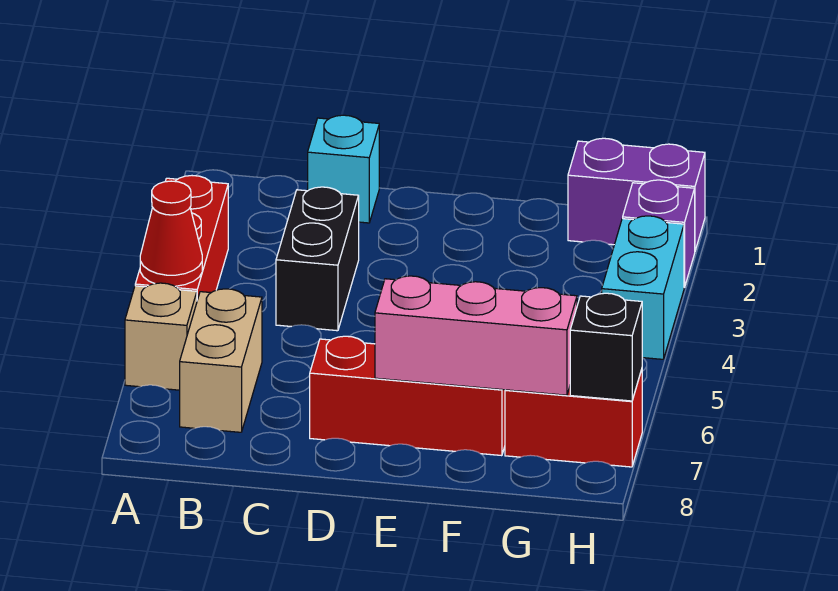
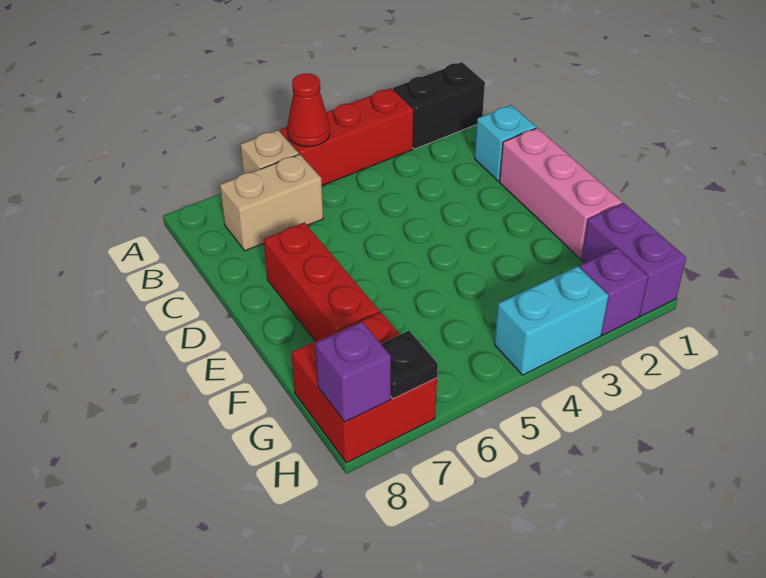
black brick C3:C4 level 1 -> black brick A1:A2 level 1
pink brick E7:G7 level 2 -> pink brick D1:F1 level 1
red brick G7:H7 level 1 -> red brick G7:H8 level 1
black brick H7 level 2 -> black plate H7 level 2
none -> purple brick H8 level 2

